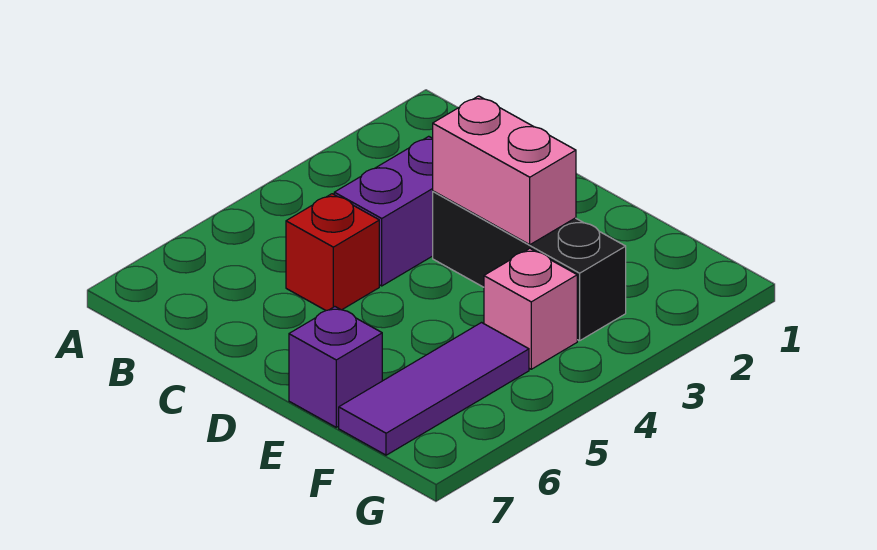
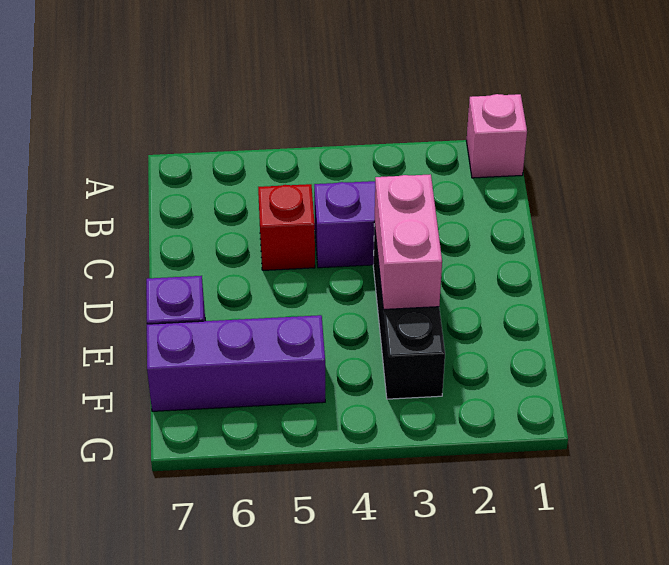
pink brick F4 level 1 -> pink brick A1 level 1
purple tile F5:F7 level 1 -> purple brick F5:F7 level 1

